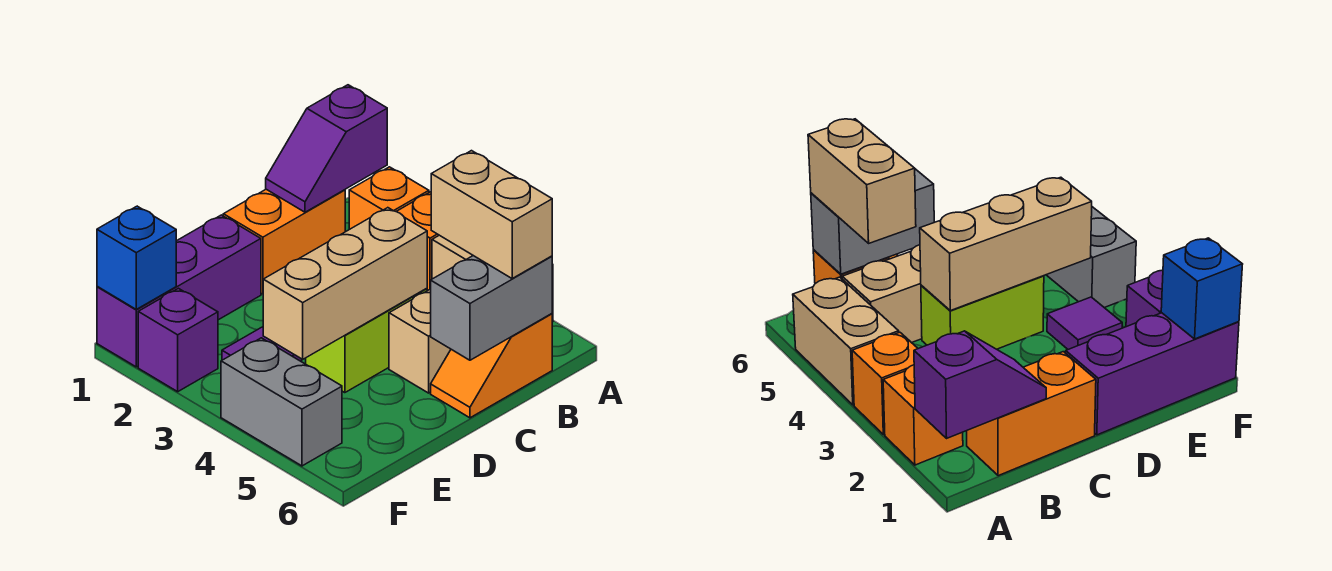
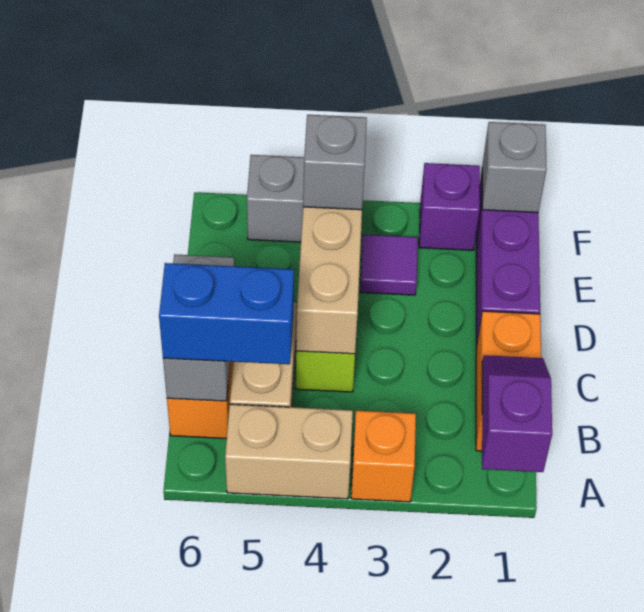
orange brick A2 level 1 -> none
tan brick B5:B6 level 3 -> blue brick B5:B6 level 3
none -> grey brick E4 level 3
blue brick F1 level 2 -> grey brick F1 level 2

